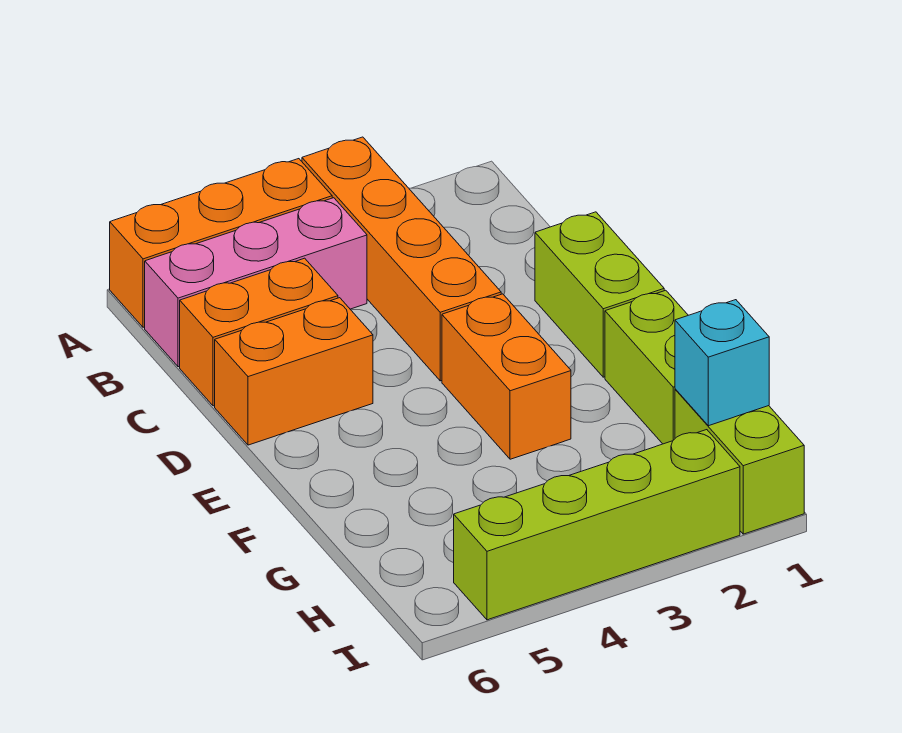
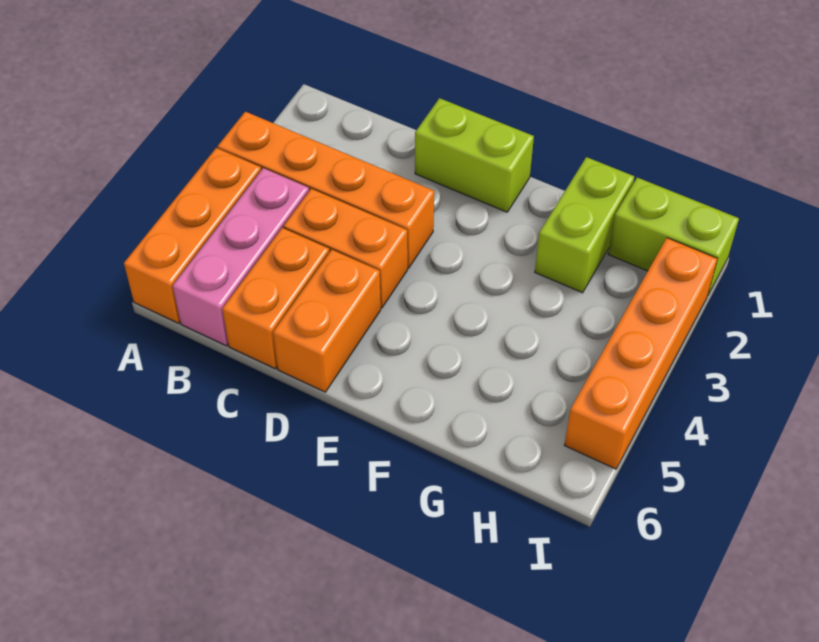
orange brick E3:F3 level 1 -> orange brick C4:D4 level 1
lime brick F1:G1 level 1 -> lime brick G1:G2 level 1
cyan brick H1 level 2 -> none
lime brick I2:I5 level 1 -> orange brick I2:I5 level 1

